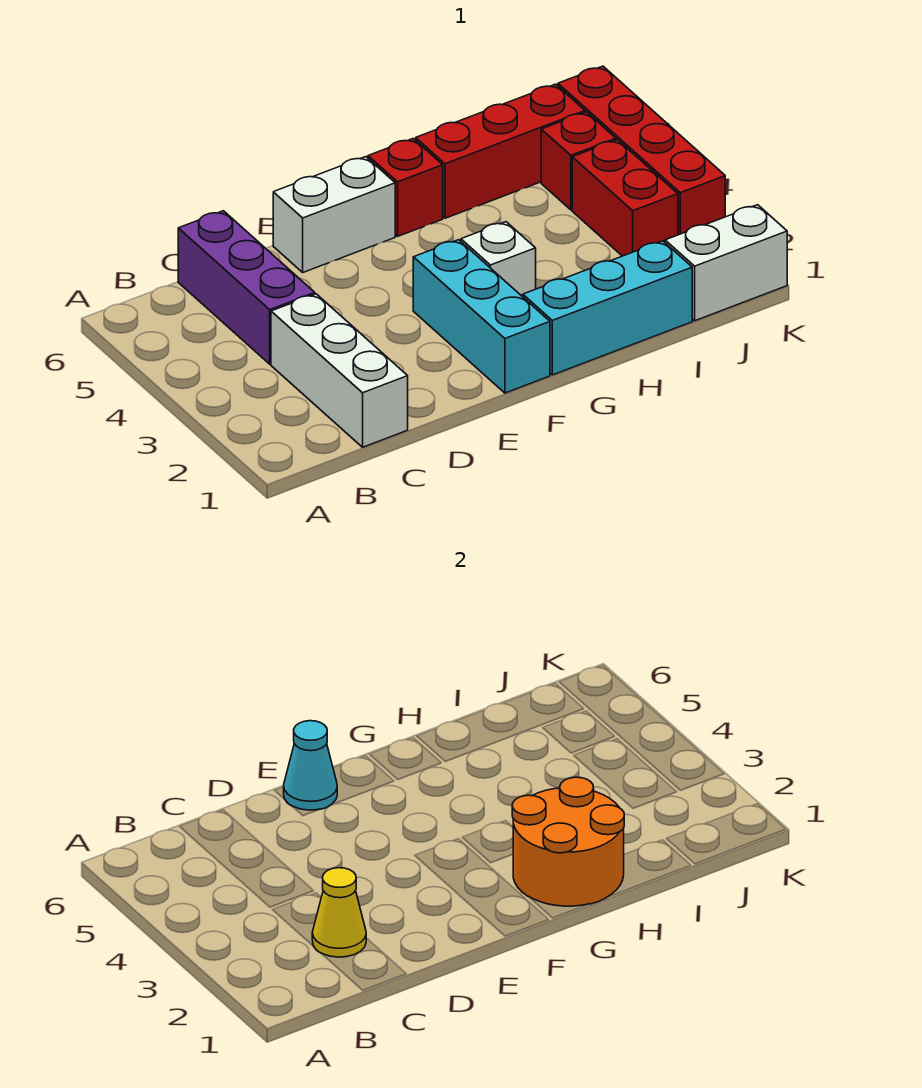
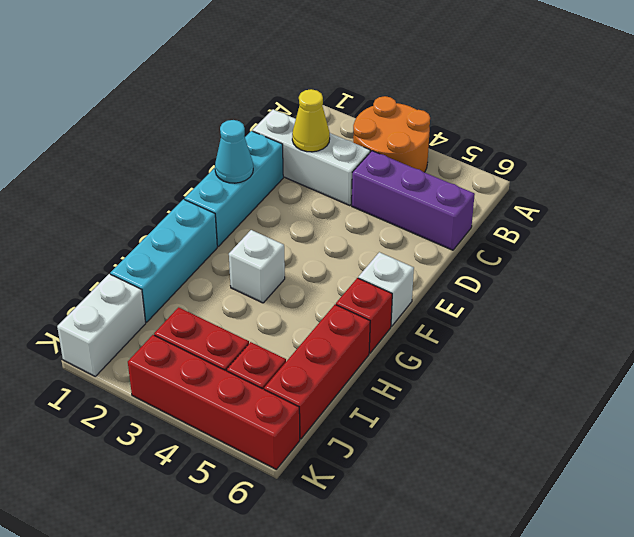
white brick E6:F6 level 1 -> white brick F6 level 1
cyan cone E6 level 2 -> cyan cone E1 level 2
cyan brick F1:F3 level 1 -> cyan brick D1:F1 level 1
orange round brick G1:H2 level 2 -> orange round brick A3:B4 level 1

